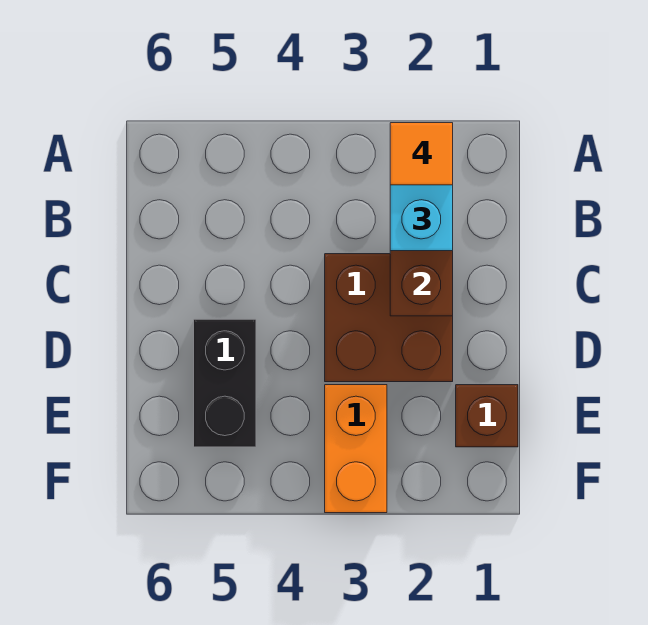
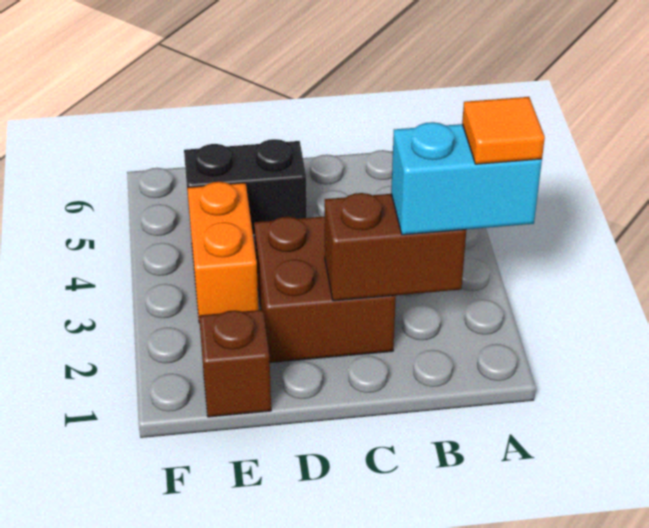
orange brick E3:F3 level 1 -> orange brick E3:E4 level 1

